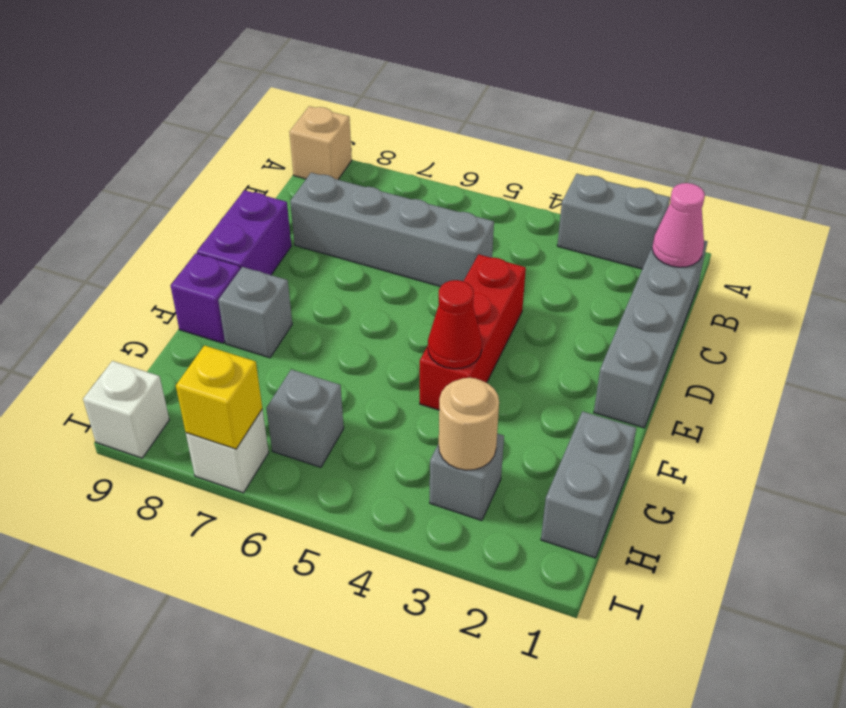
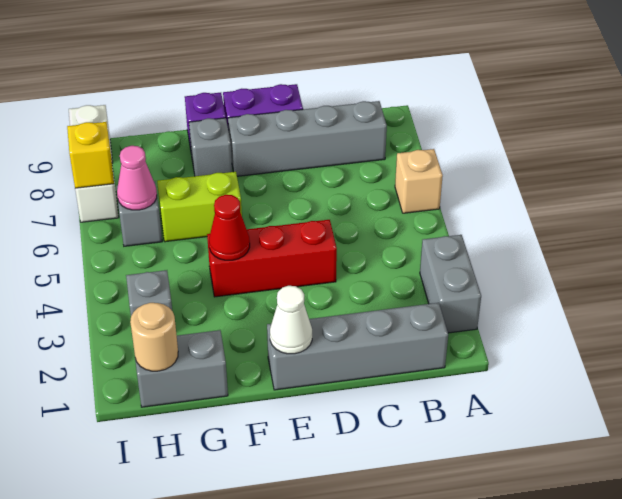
tan brick A9 level 1 -> tan brick A6 level 1
pink cone B1 level 2 -> pink cone H6 level 2
grey brick C5:C8 level 1 -> grey brick B8:E8 level 1
none -> white cone E1 level 2
none -> lime brick F6:G6 level 1
tan round brick H3 level 2 -> tan round brick H1 level 2

